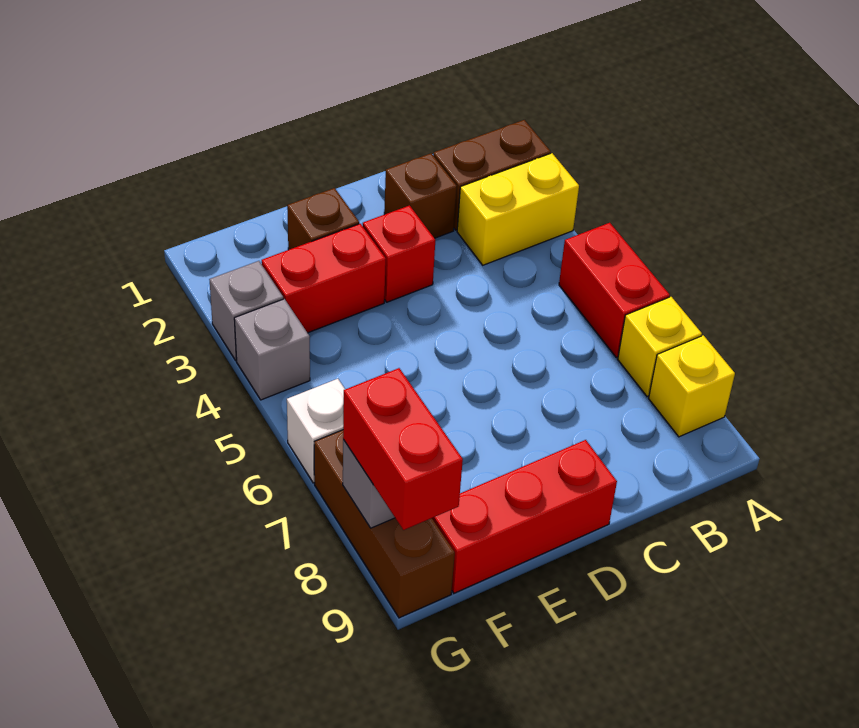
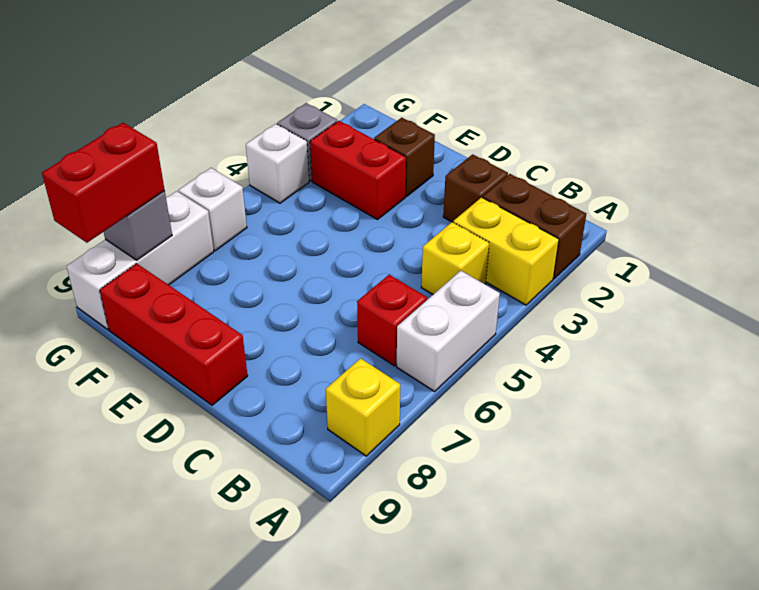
red brick A5:A6 level 1 -> white brick A5:A6 level 1
yellow brick A7 level 1 -> yellow brick B4 level 1
red brick D3 level 1 -> red brick B6 level 1
grey brick G4 level 1 -> white brick G4 level 1
brown brick G7:G9 level 1 -> white brick G7:G9 level 1

